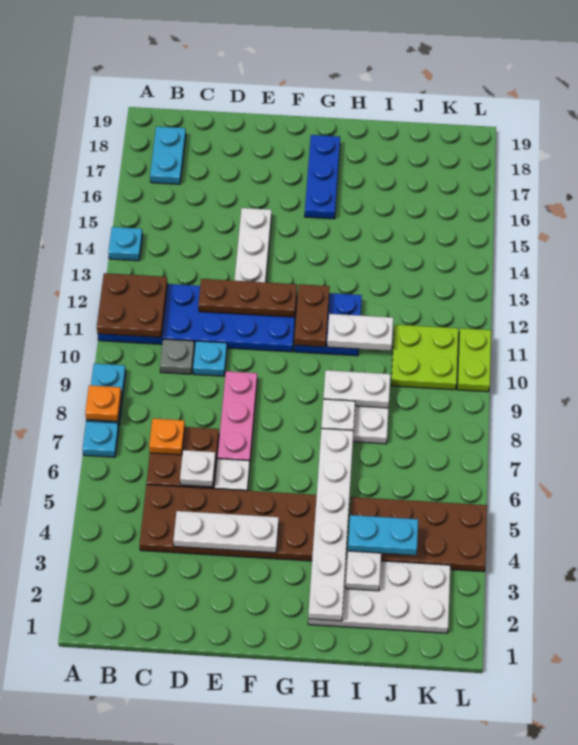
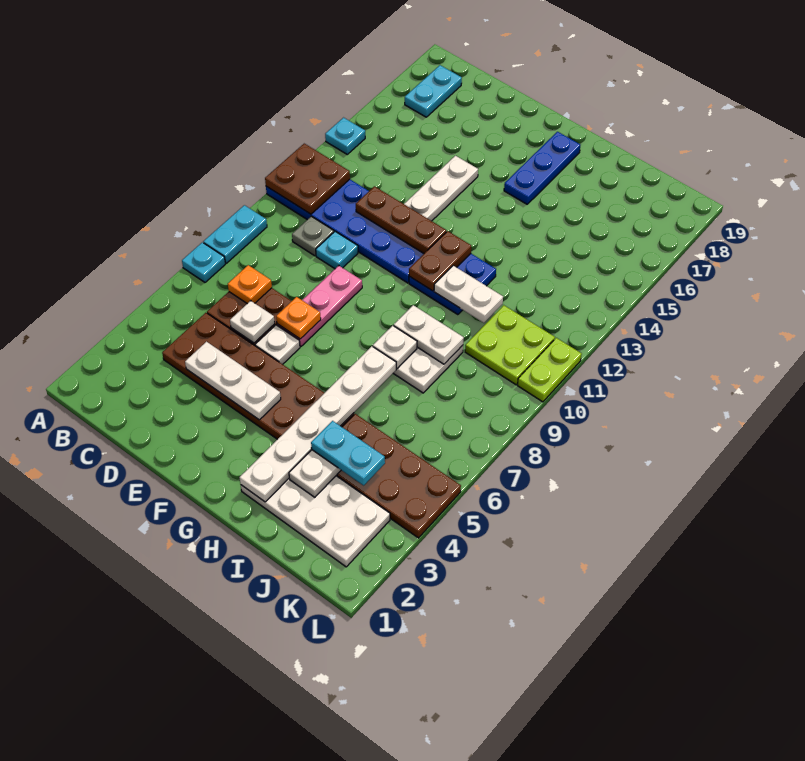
orange plate A8 level 2 -> orange plate E7 level 2

